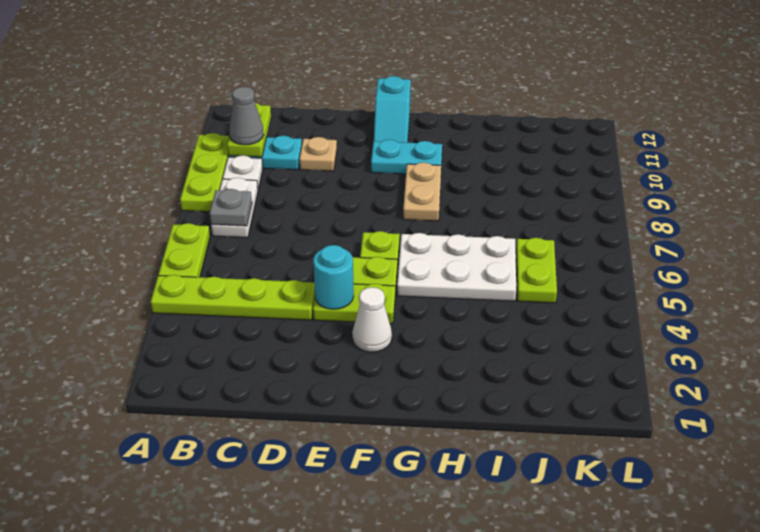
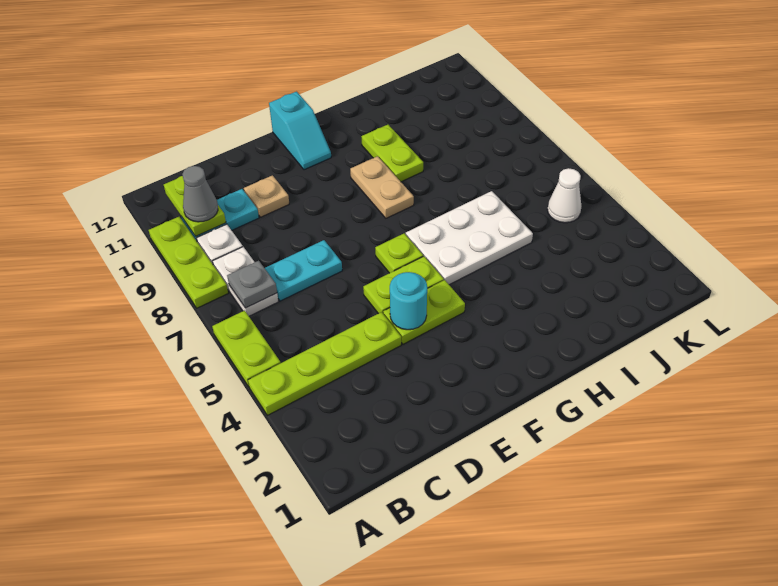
white cone F3 level 1 -> white cone K5 level 1
cyan plate F10:G10 level 1 -> cyan plate C7:D7 level 1
lime plate J5:J6 level 1 -> lime plate H9:H10 level 1

